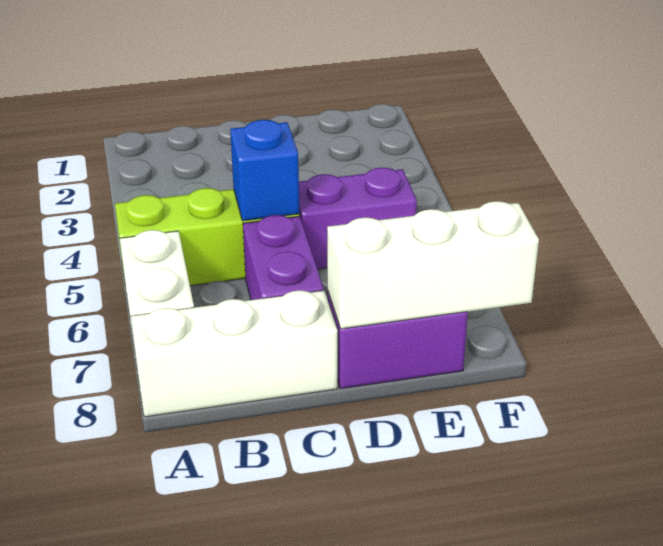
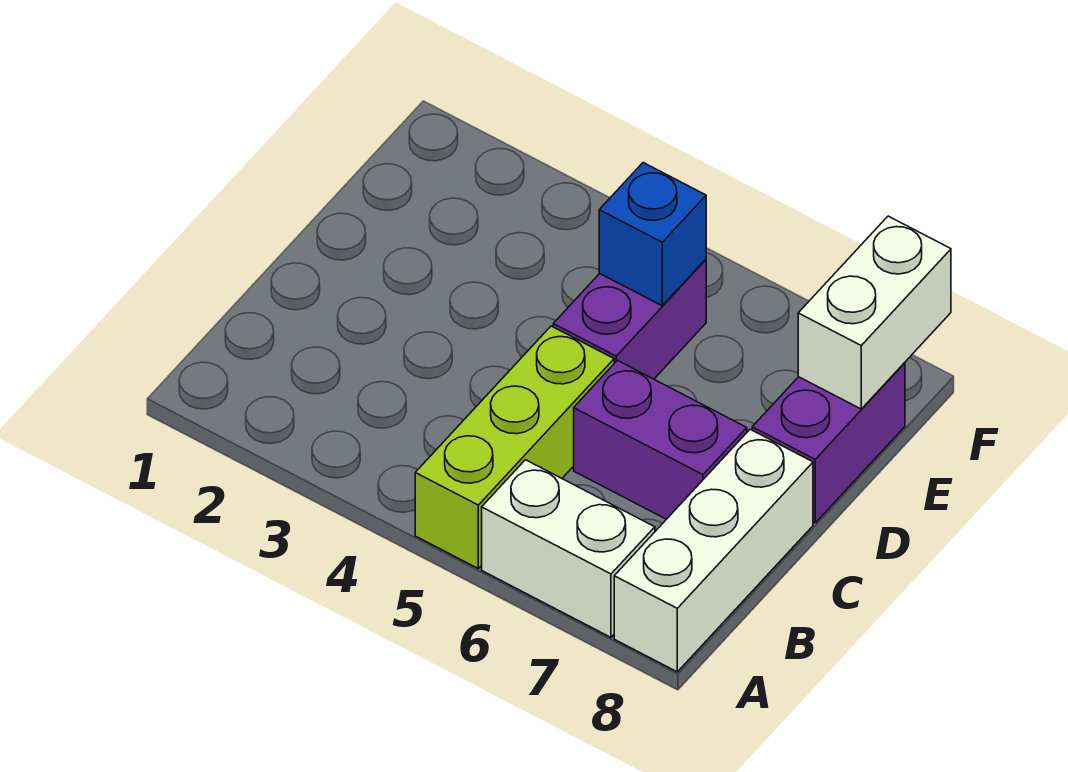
blue brick C5 level 2 -> blue brick E5 level 2
white brick D8:F8 level 2 -> white brick E8:F8 level 2

